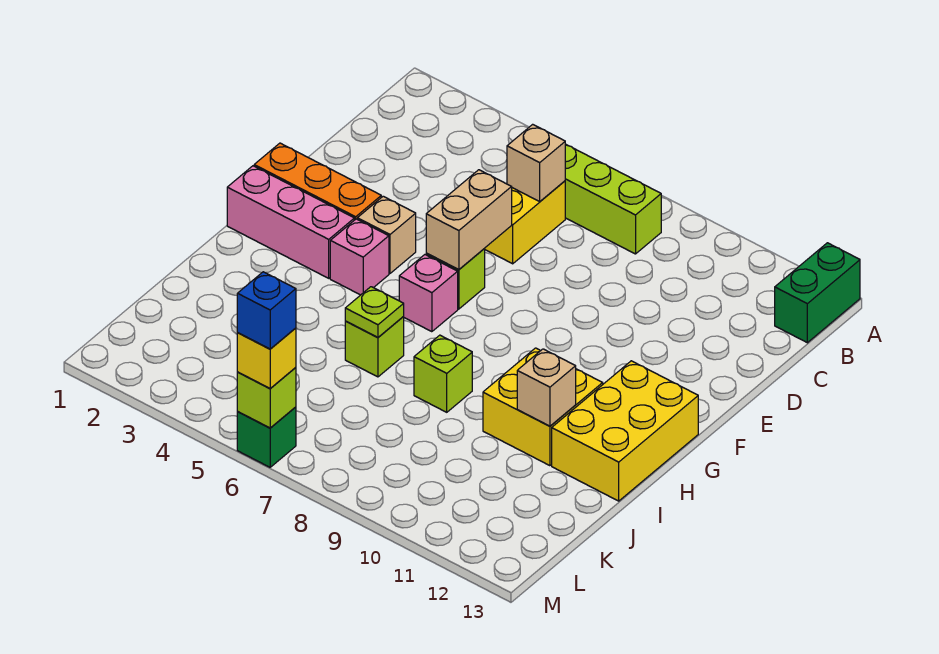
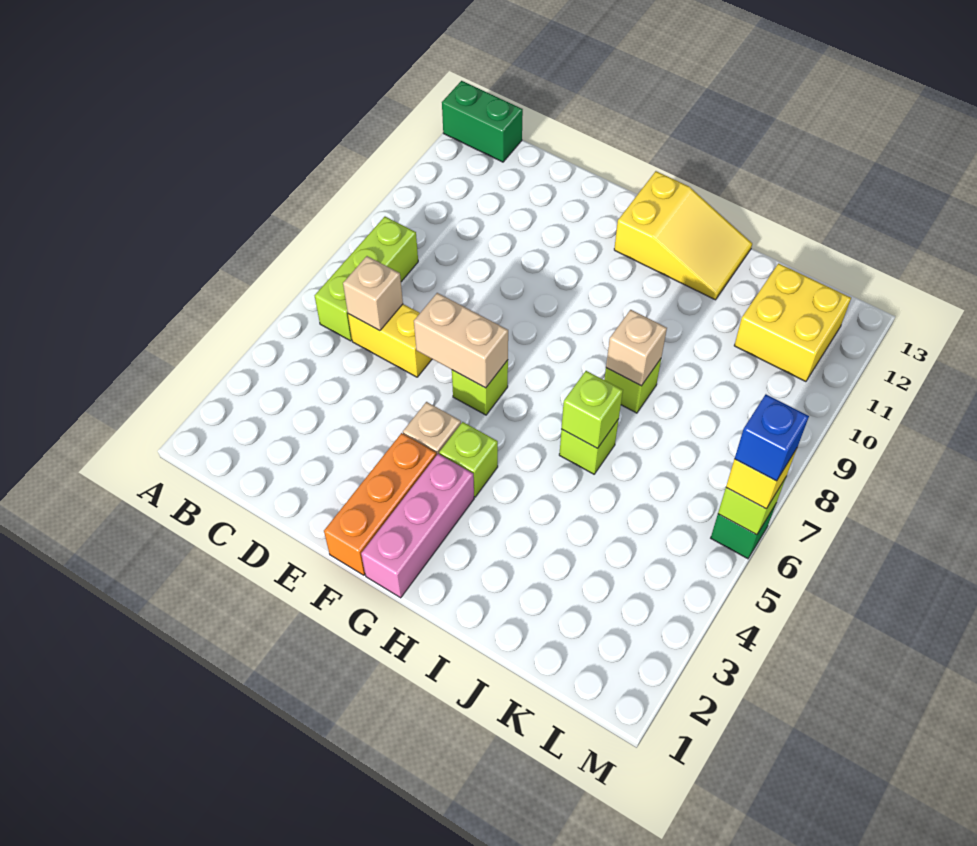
pink brick G4 level 1 -> lime brick G4 level 1
pink brick G6 level 1 -> none
yellow brick G12:I13 level 1 -> yellow slope G12:I13 level 1 top G
yellow brick H10:I11 level 1 -> yellow brick K11:L12 level 1
lime plate I6 level 2 -> lime brick I6 level 2
tan brick I11 level 2 -> tan brick I8 level 2

